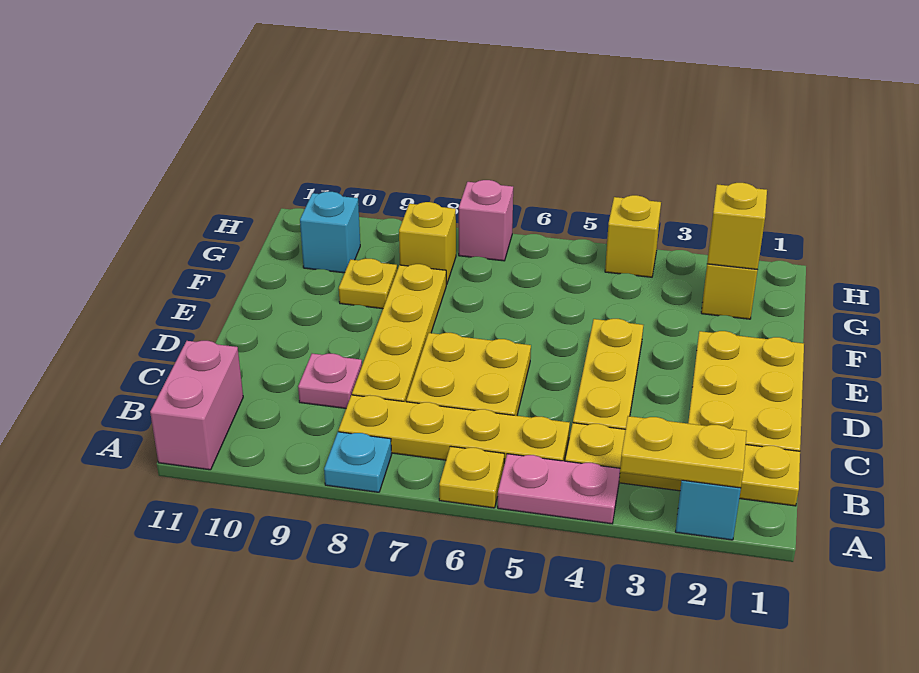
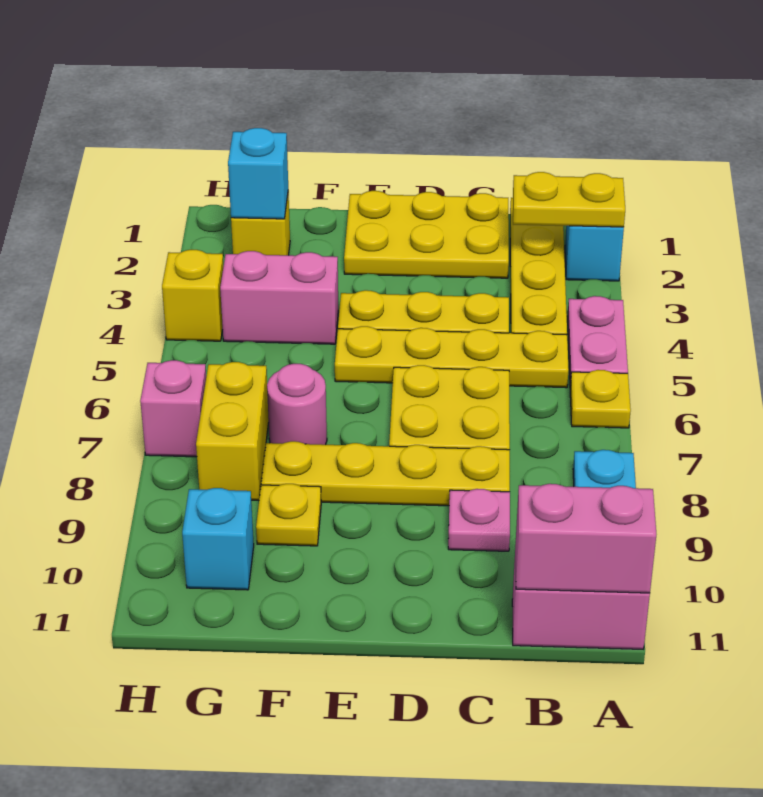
yellow plate A2:A3 level 2 -> yellow plate A2:B2 level 2
none -> pink brick A11:B11 level 2
yellow plate B5:B8 level 1 -> yellow plate B5:E5 level 1
none -> pink brick F4:G4 level 1
none -> pink round brick F7 level 1
yellow brick G2 level 2 -> cyan brick G2 level 2
yellow brick G8 level 1 -> yellow brick G7:G8 level 1

